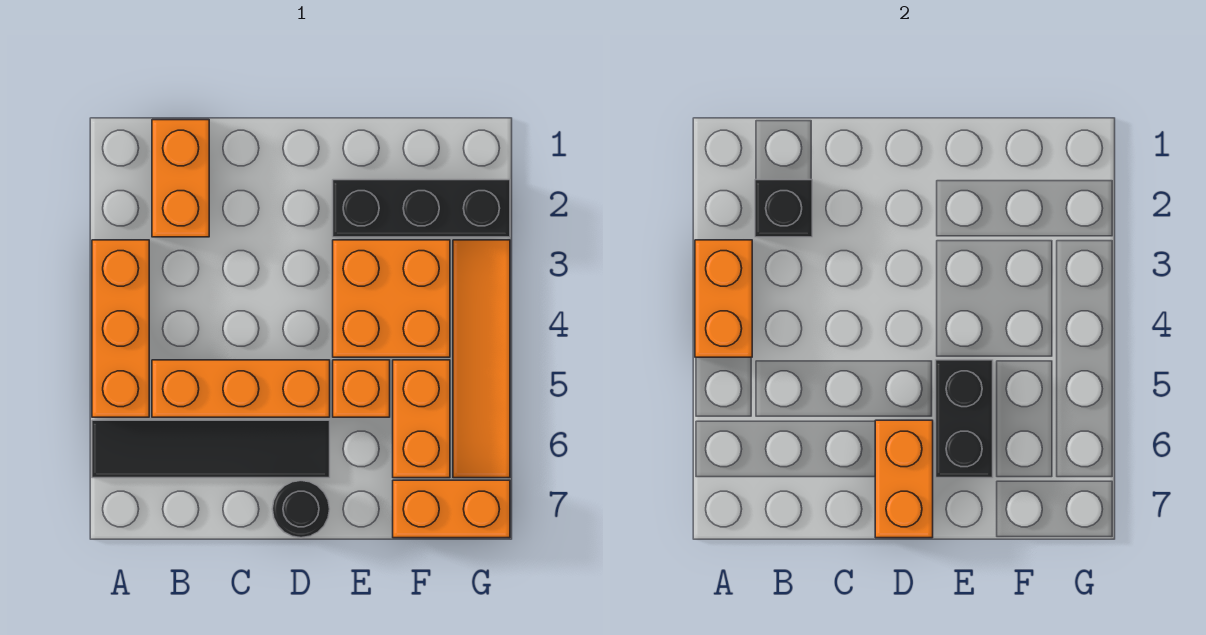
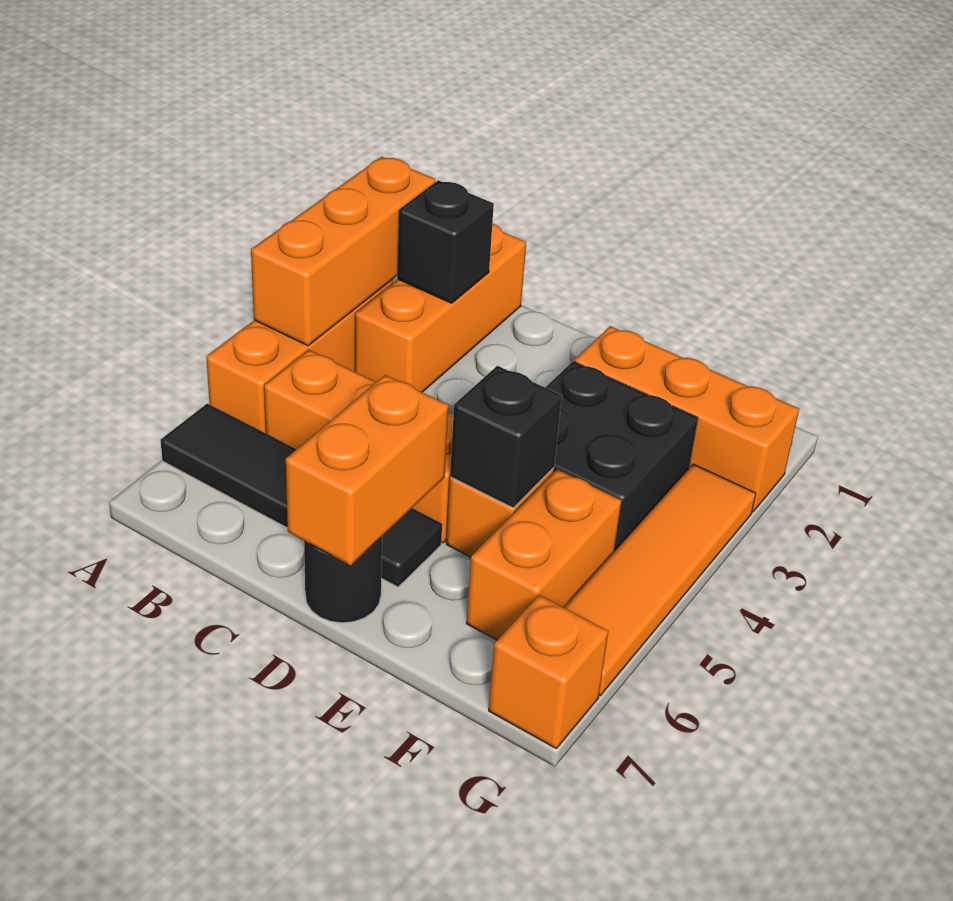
orange brick A3:A4 level 2 -> orange brick A2:A4 level 2
orange brick B1:B2 level 1 -> orange brick B1:B3 level 1
black brick E2:G2 level 1 -> orange brick E2:G2 level 1
orange brick E3:F4 level 1 -> black brick E3:F4 level 1
black brick E5:E6 level 2 -> black brick E5 level 2
orange brick F7:G7 level 1 -> orange brick G7 level 1

